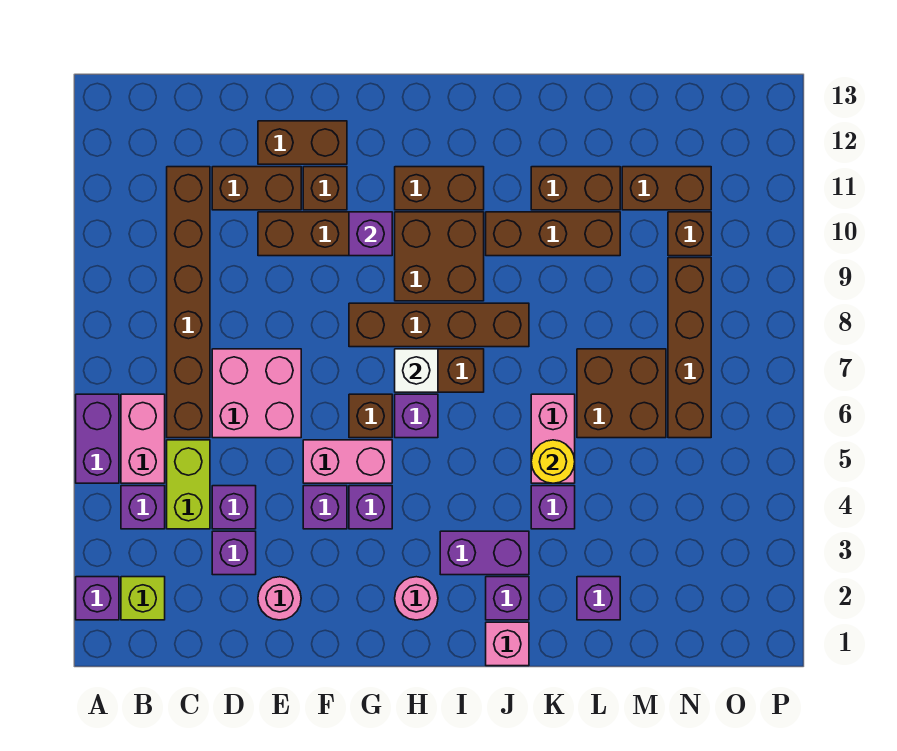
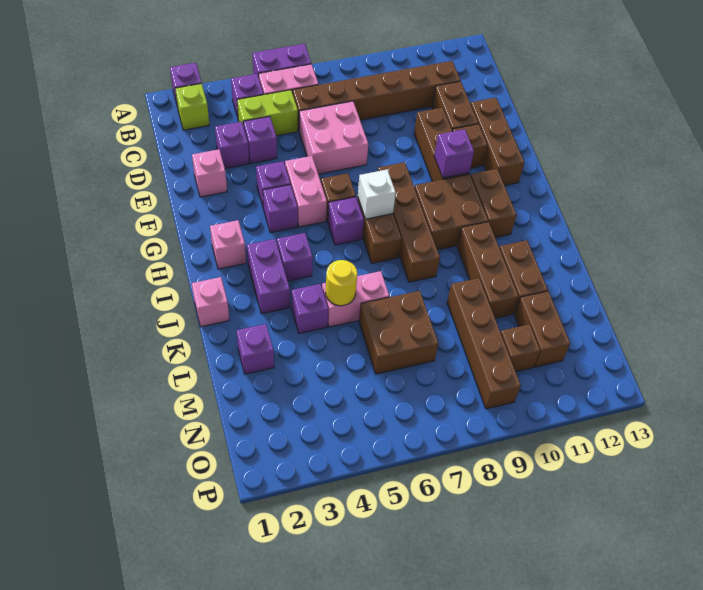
pink round brick E2 level 1 -> pink brick E2 level 1
brown brick E12:F12 level 1 -> brown brick E12:G12 level 1
pink round brick H2 level 1 -> pink brick H2 level 1
purple brick J2 level 1 -> purple brick I4 level 1
brown brick N6:N9 level 1 -> brown brick L9:O9 level 1

